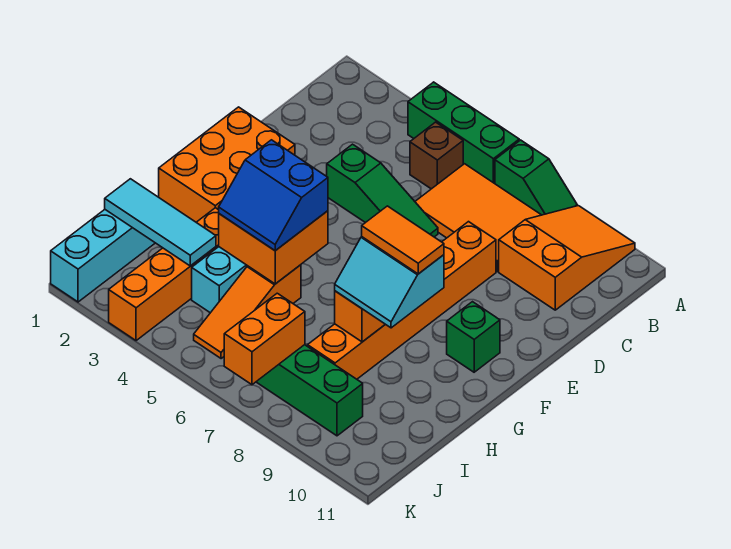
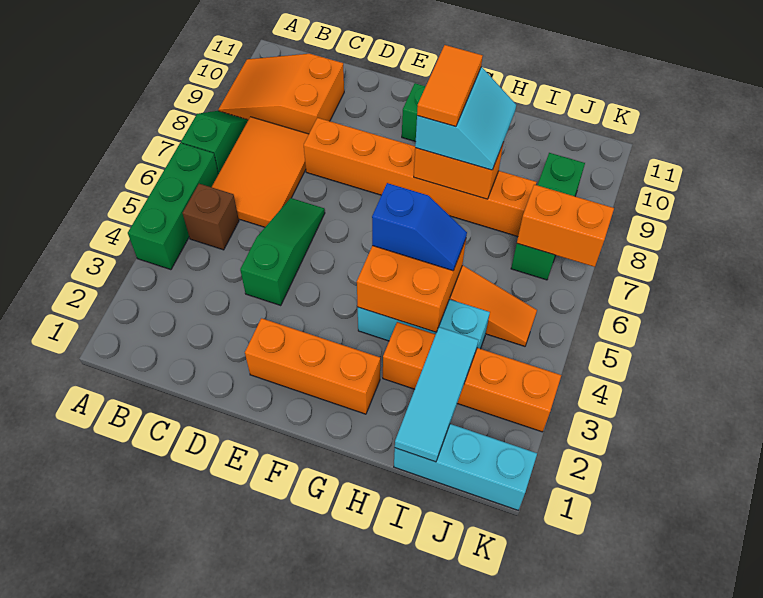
orange brick E1:G2 level 1 -> orange brick E2:G2 level 1
blue slope G4:H5 level 3 top G -> blue slope G5:H5 level 3 top G

